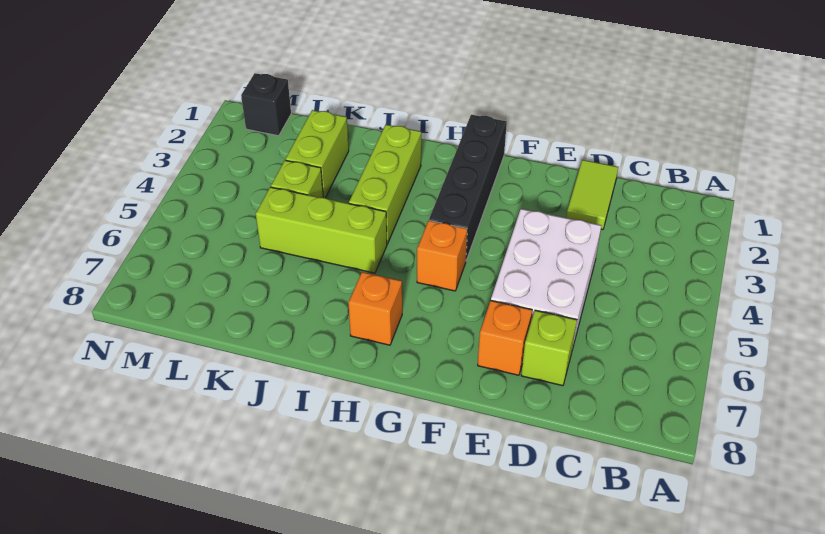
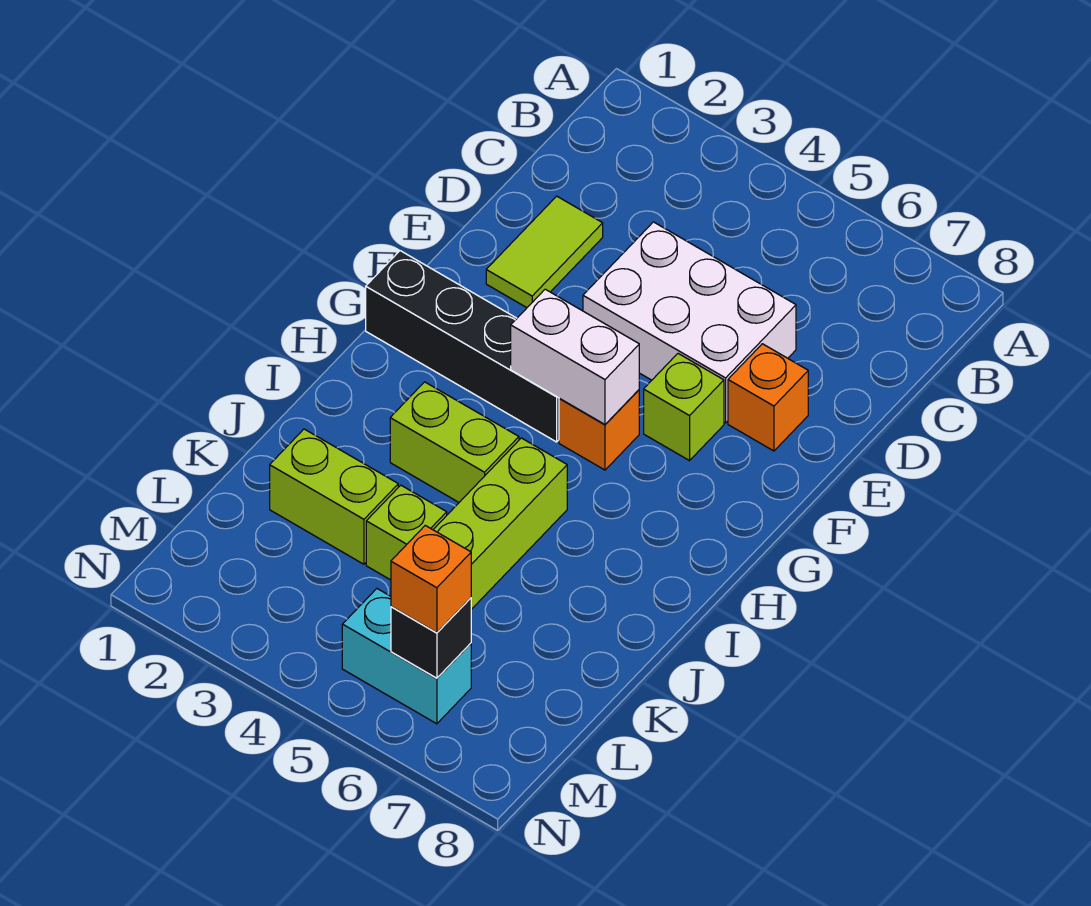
lime tile D1:D2 level 1 -> lime tile D2:E2 level 1
lime brick D7 level 1 -> lime brick F6 level 1
none -> white brick G4:G5 level 2
orange brick H7 level 1 -> orange brick M6 level 3
lime brick I2:I4 level 1 -> lime brick I3:I4 level 1
black brick M1 level 1 -> black brick M6 level 2
none -> cyan brick M5:M6 level 1

